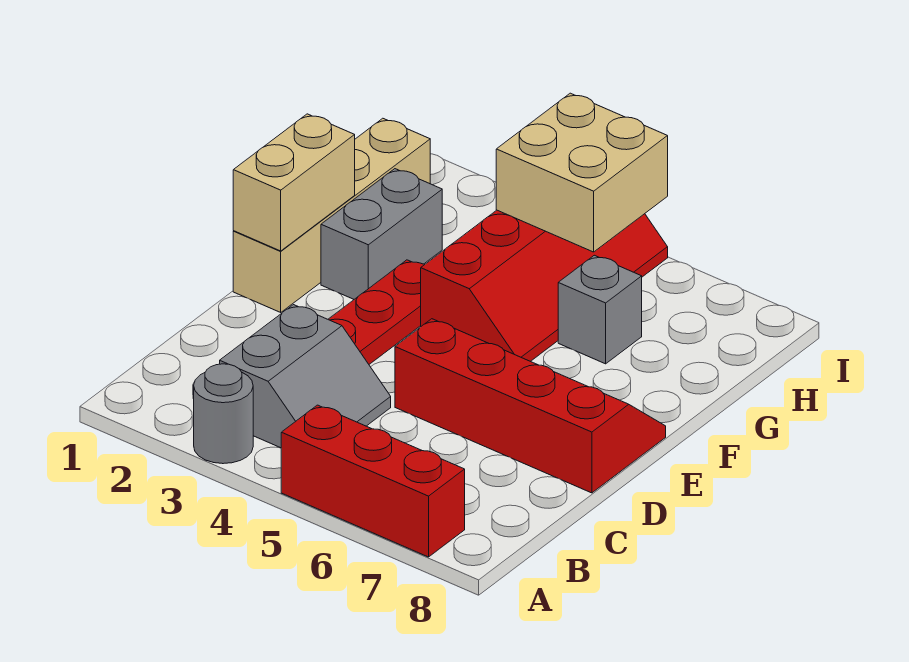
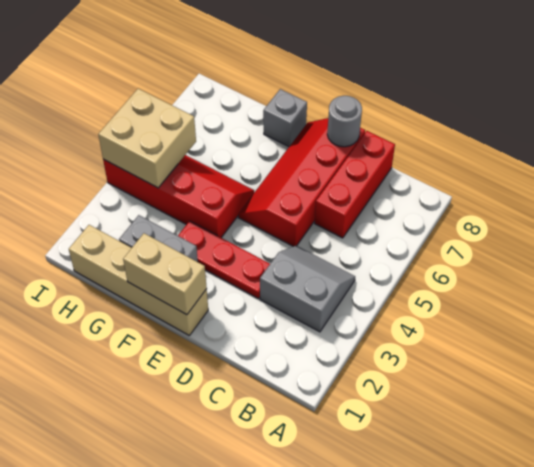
grey round brick A3 level 1 -> grey round brick D8 level 2
red brick A5:A7 level 1 -> red brick C6:C8 level 1
grey brick G6 level 1 -> grey brick F8 level 1

